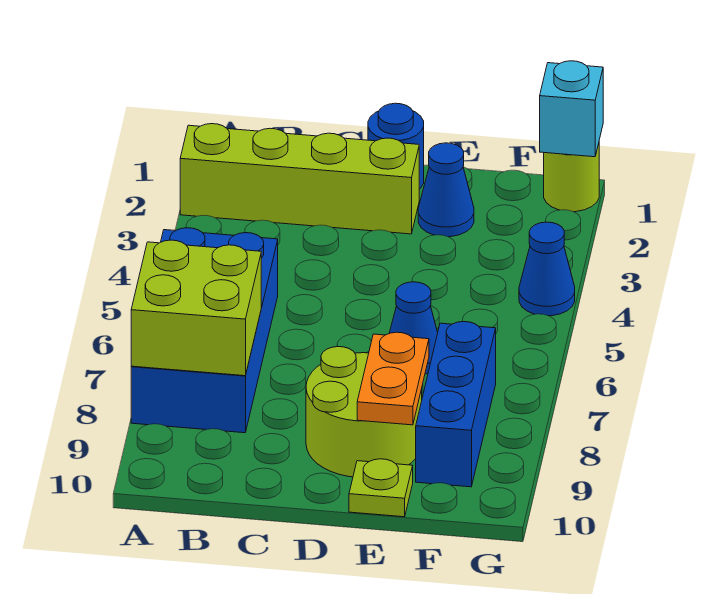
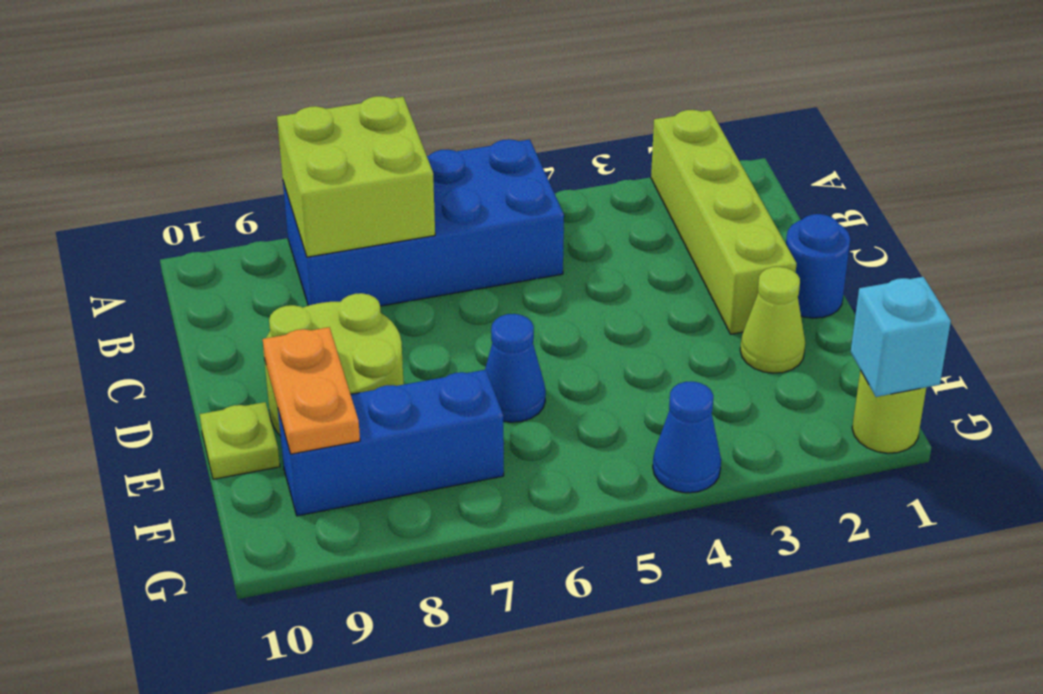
blue cone E2 level 1 -> lime cone E2 level 1
orange plate E8:E9 level 2 -> orange plate E9:F9 level 2

